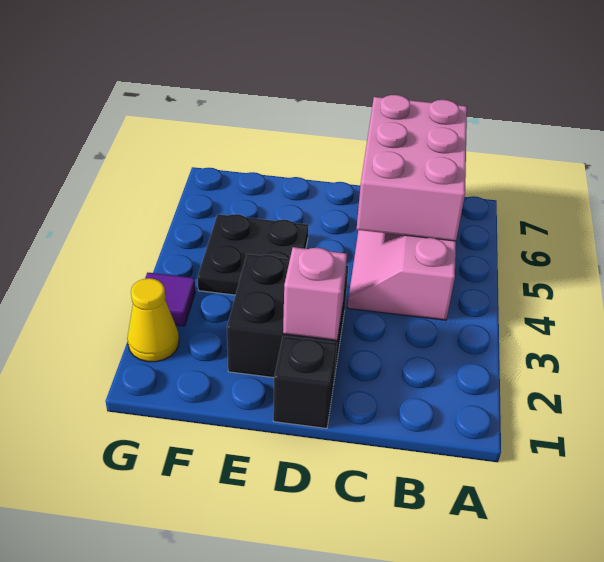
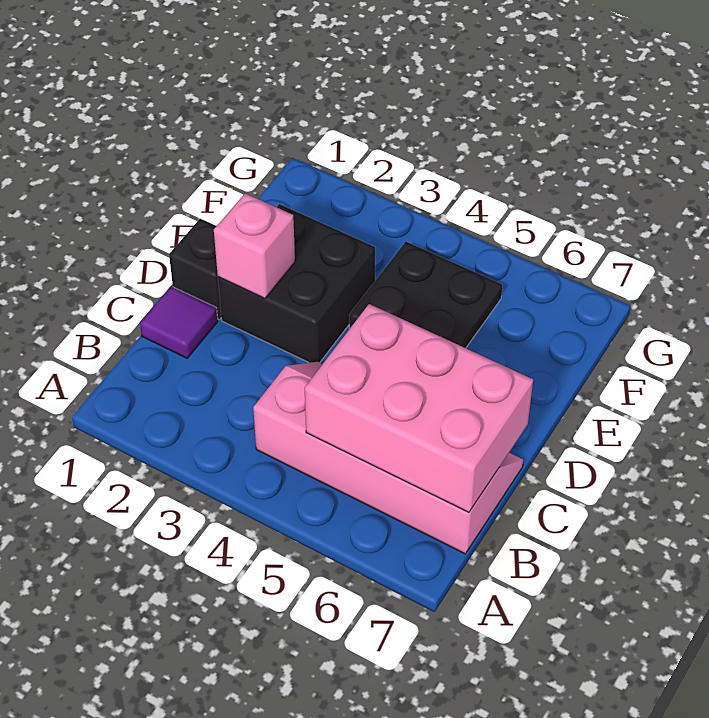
yellow cone G2 level 1 -> none
purple tile G3 level 1 -> purple tile C1 level 1

